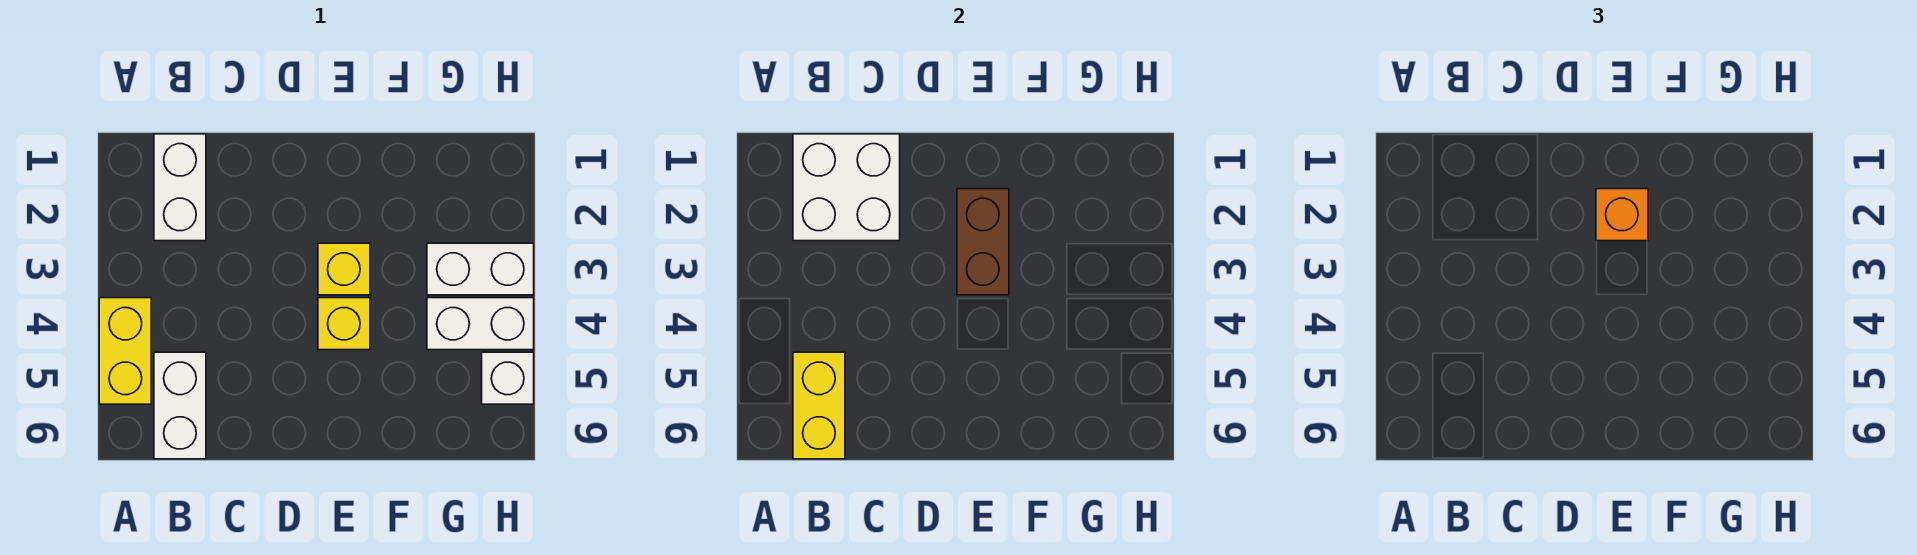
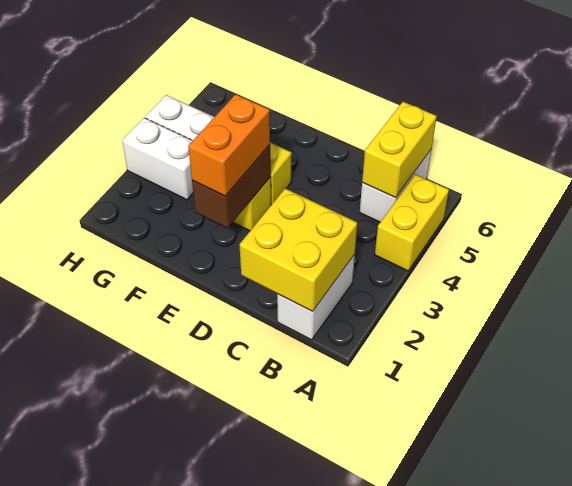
white brick B1:C2 level 2 -> yellow brick B1:C2 level 2
orange brick E2 level 3 -> orange brick E2:E3 level 3
white brick H5 level 1 -> none

